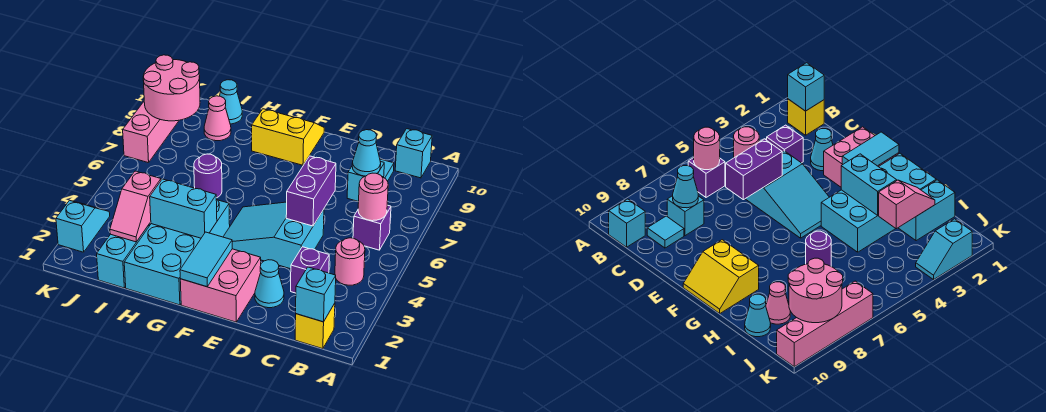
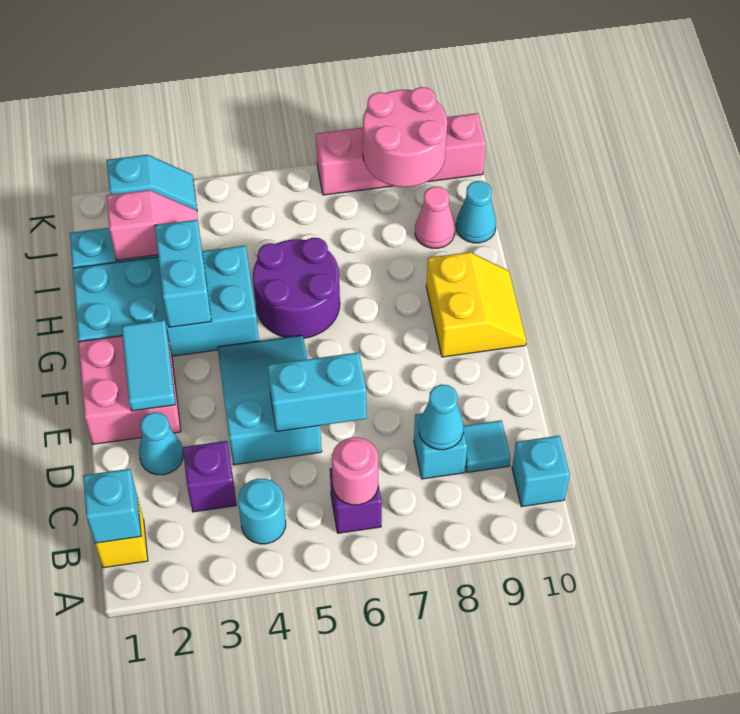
pink round brick B4 level 1 -> cyan round brick B4 level 1
purple brick D5:D6 level 2 -> cyan brick D5:D6 level 2
cyan tile F1:F2 level 2 -> cyan tile E2:F2 level 2
purple round brick H6 level 1 -> purple round brick G5:H6 level 1
pink slope I2:I3 level 2 top 3 -> pink slope I2:I3 level 2 top 2

